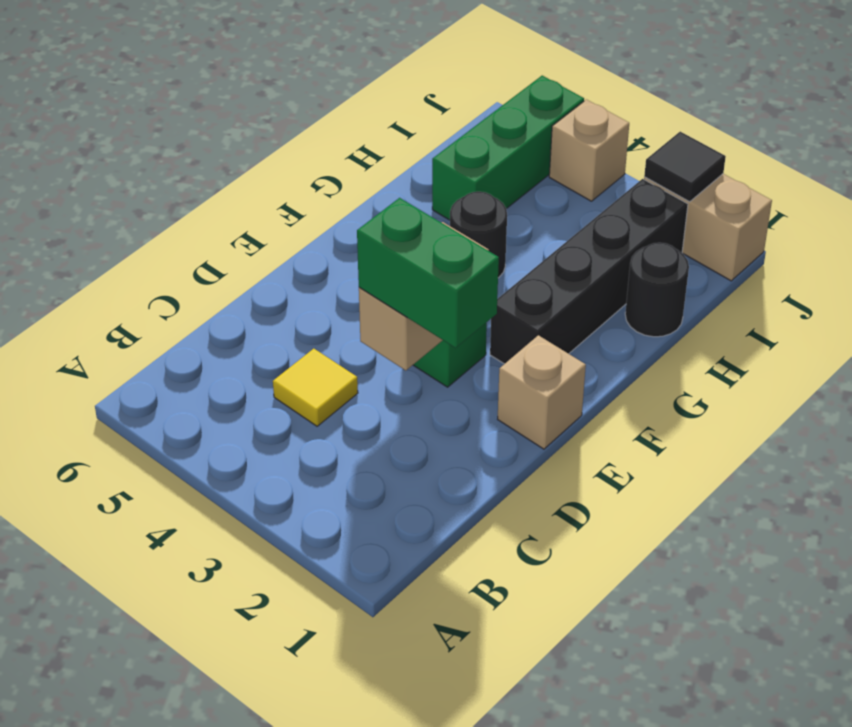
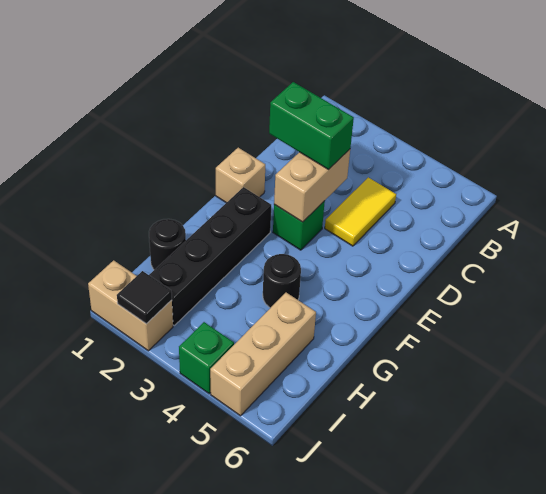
yellow tile C4 level 1 -> yellow tile C4:D4 level 1
green brick H5:J5 level 1 -> tan brick H5:J5 level 1
tan brick J4 level 1 -> green brick J4 level 1

